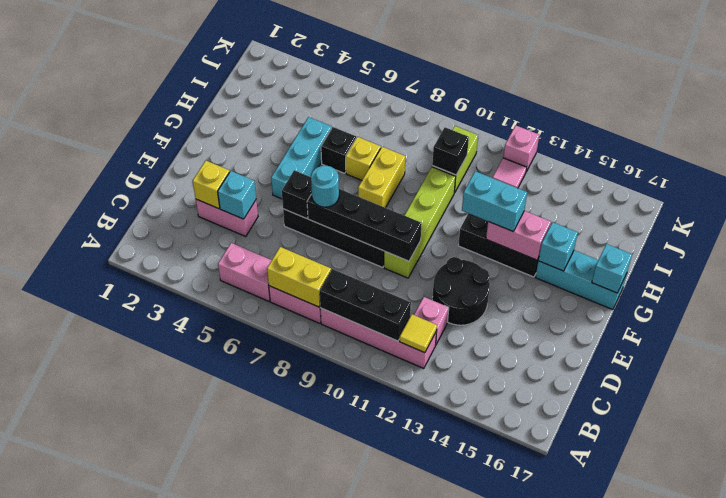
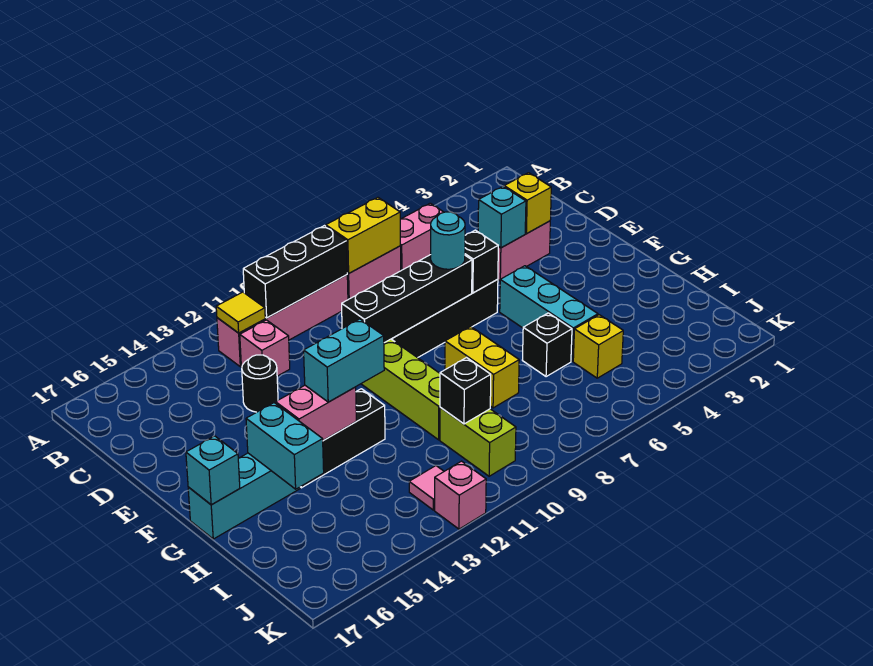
black round brick D12:E13 level 1 -> black round brick D13 level 1
cyan brick G15 level 2 -> cyan brick G15:H15 level 2
yellow brick H7 level 1 -> yellow brick I5 level 1

